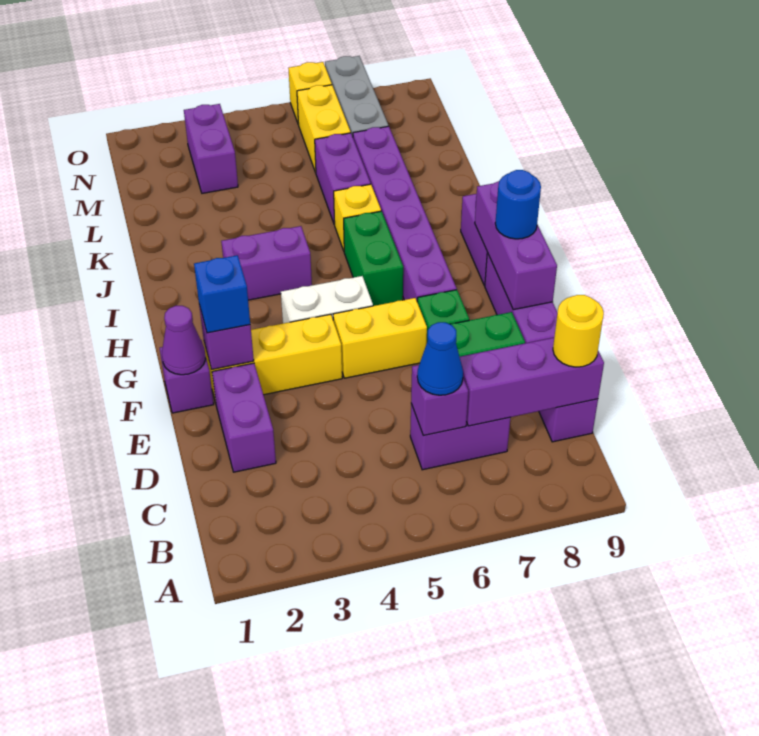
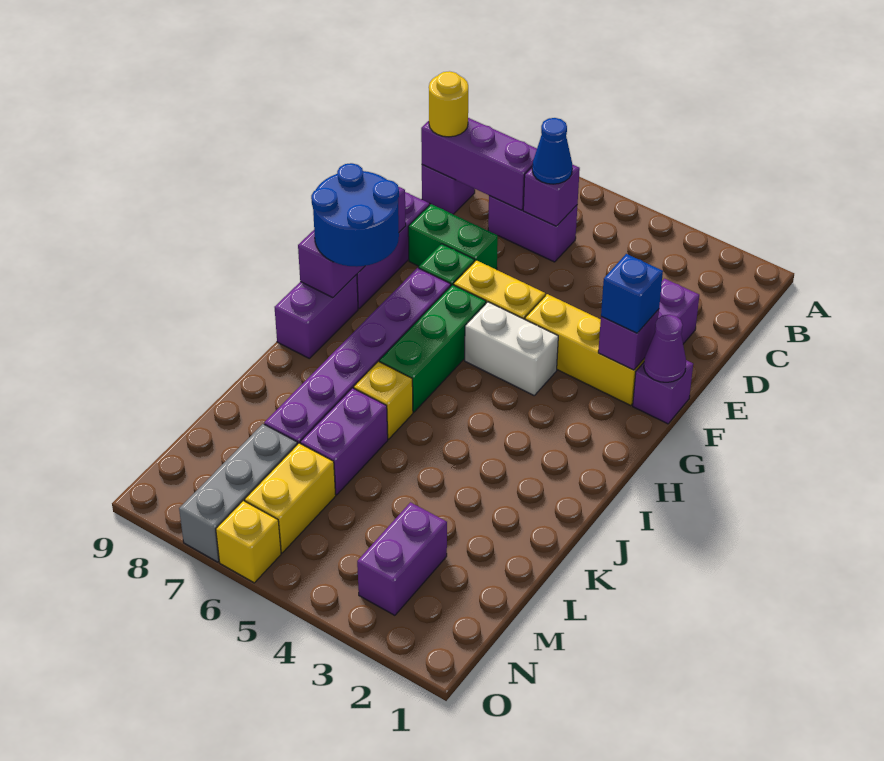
blue round brick G9 level 3 -> blue round brick G8:H9 level 3
green brick H6:I6 level 1 -> green brick G6:I6 level 1
purple brick I3:I4 level 1 -> none

